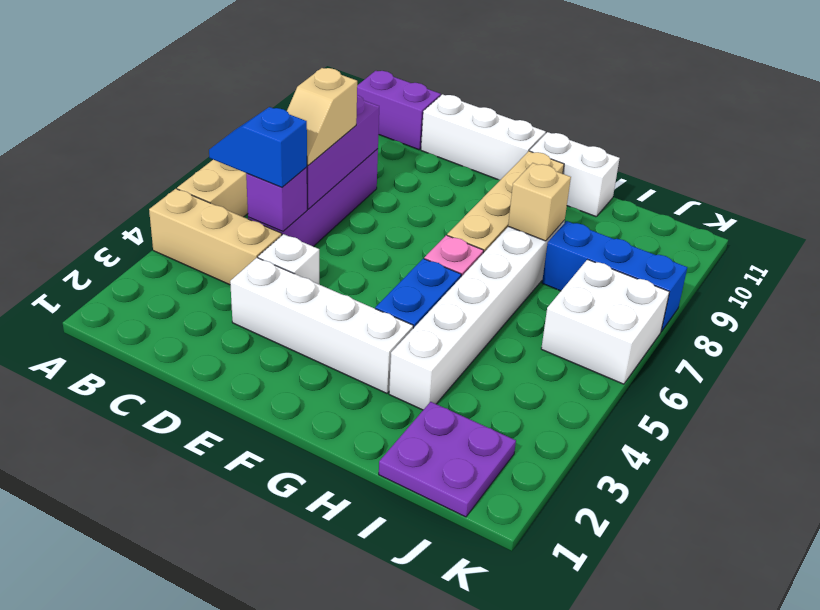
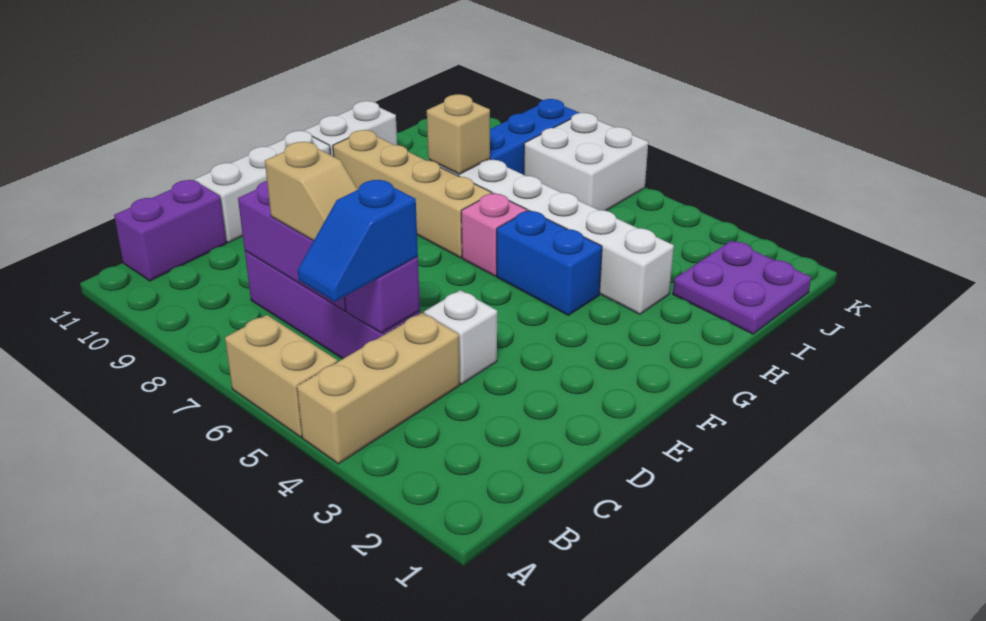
white brick D3:G3 level 1 -> none

